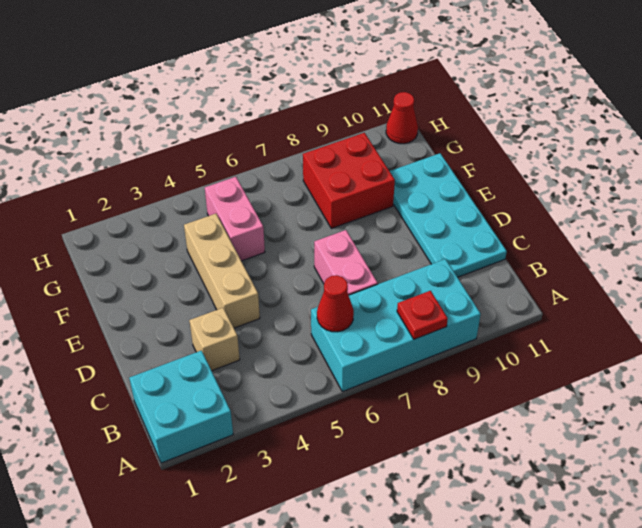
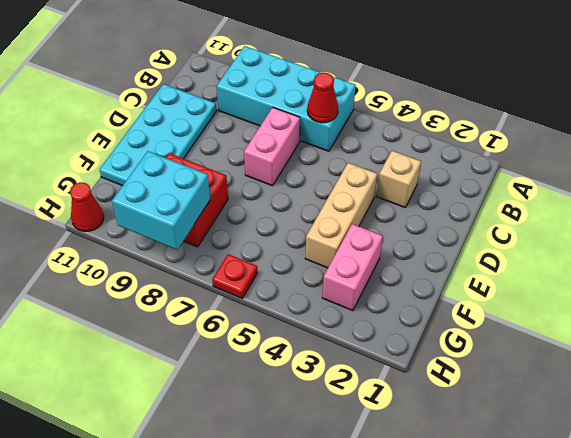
cyan brick A1:B2 level 1 -> cyan brick G8:H9 level 2
red plate A8 level 2 -> red plate H6 level 1
pink brick F5:G5 level 1 -> pink brick F3:G3 level 1

